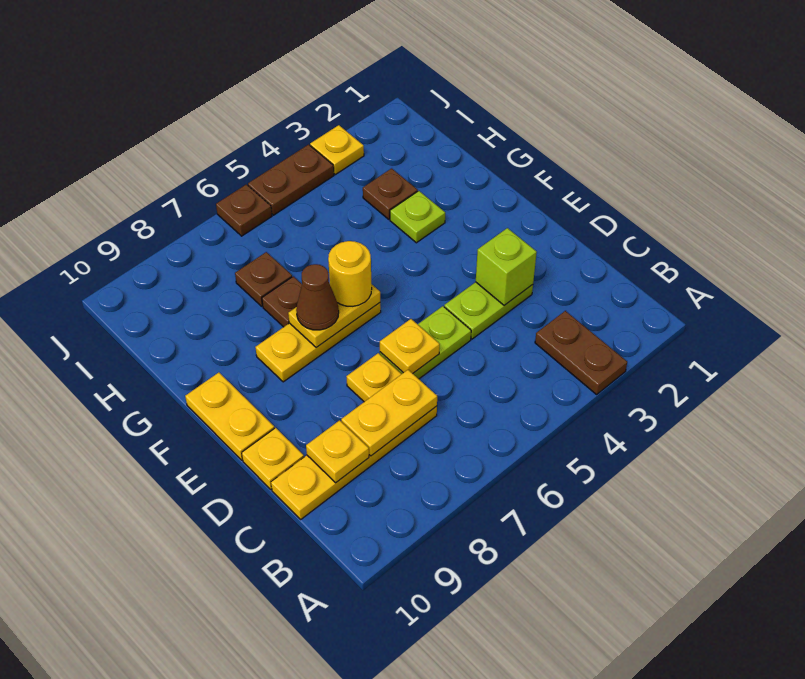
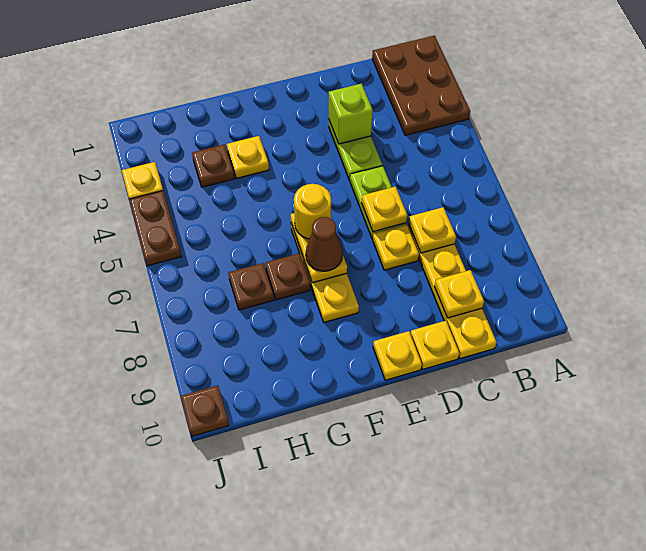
brown plate A3:B3 level 1 -> brown plate A1:B3 level 1
yellow plate C7:C8 level 2 -> yellow plate C7 level 2
yellow plate E10:F10 level 1 -> yellow plate E10 level 1
lime plate G3 level 1 -> yellow plate G3 level 1
brown plate J6 level 1 -> brown plate J10 level 1

